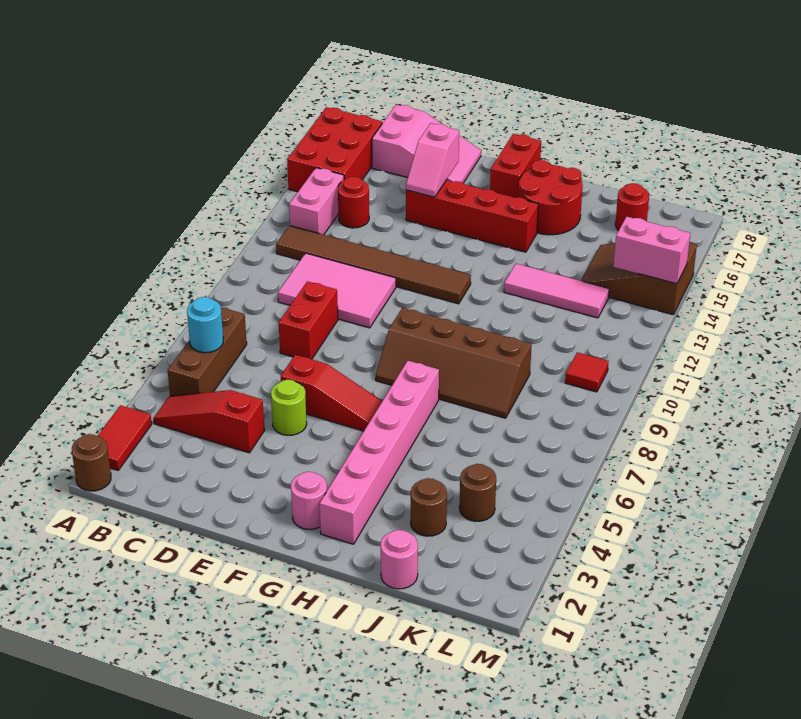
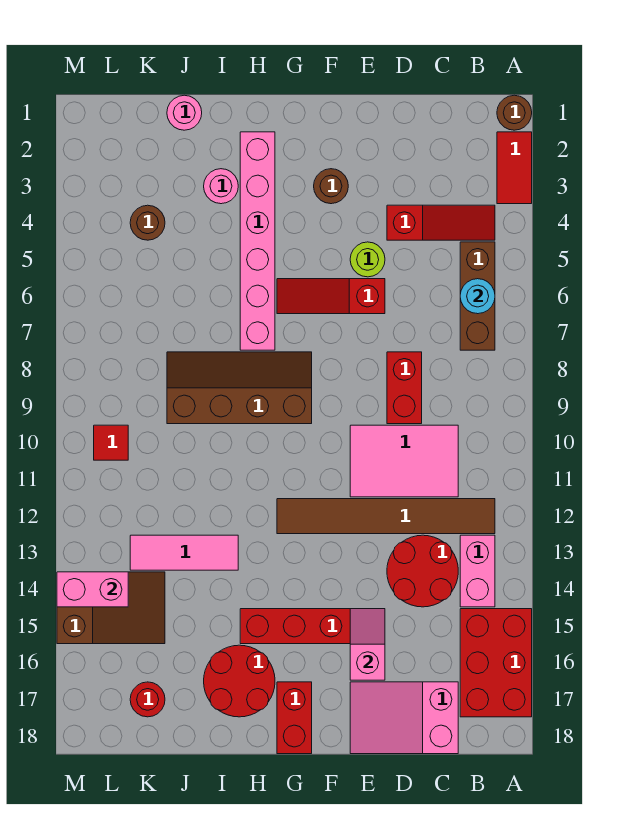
red round brick C14 level 1 -> red round brick C13:D14 level 1
pink round brick G2 level 1 -> pink round brick I3 level 1
brown round brick J3 level 1 -> brown round brick F3 level 1

